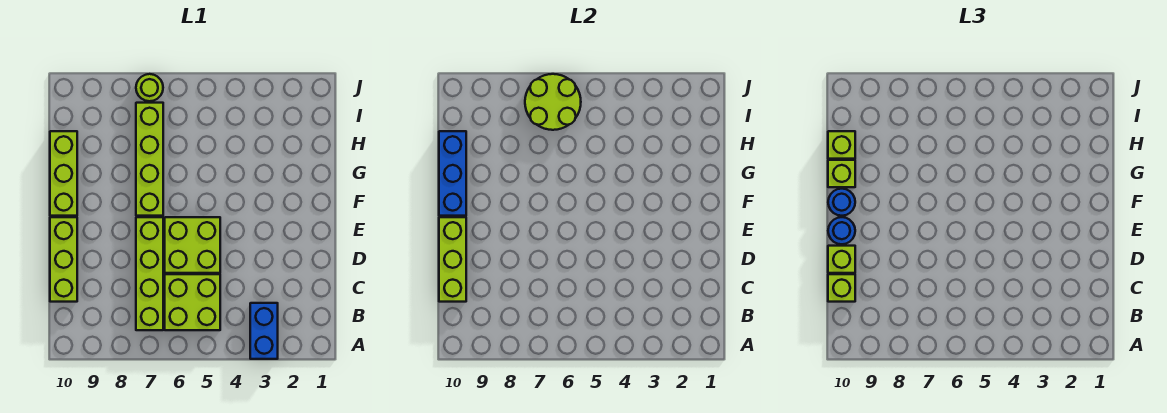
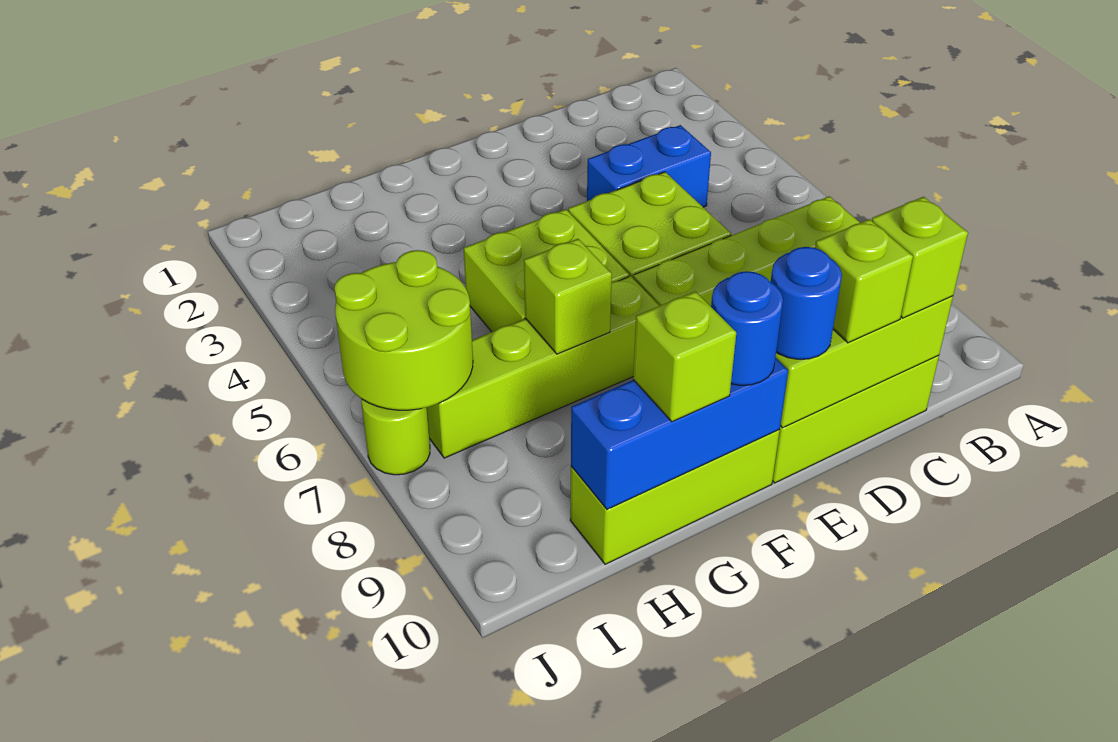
blue brick A3:B3 level 1 -> blue brick C4:D4 level 1
lime brick B5:C6 level 1 -> lime brick F5:G6 level 1
lime brick H10 level 3 -> lime brick G7 level 2

